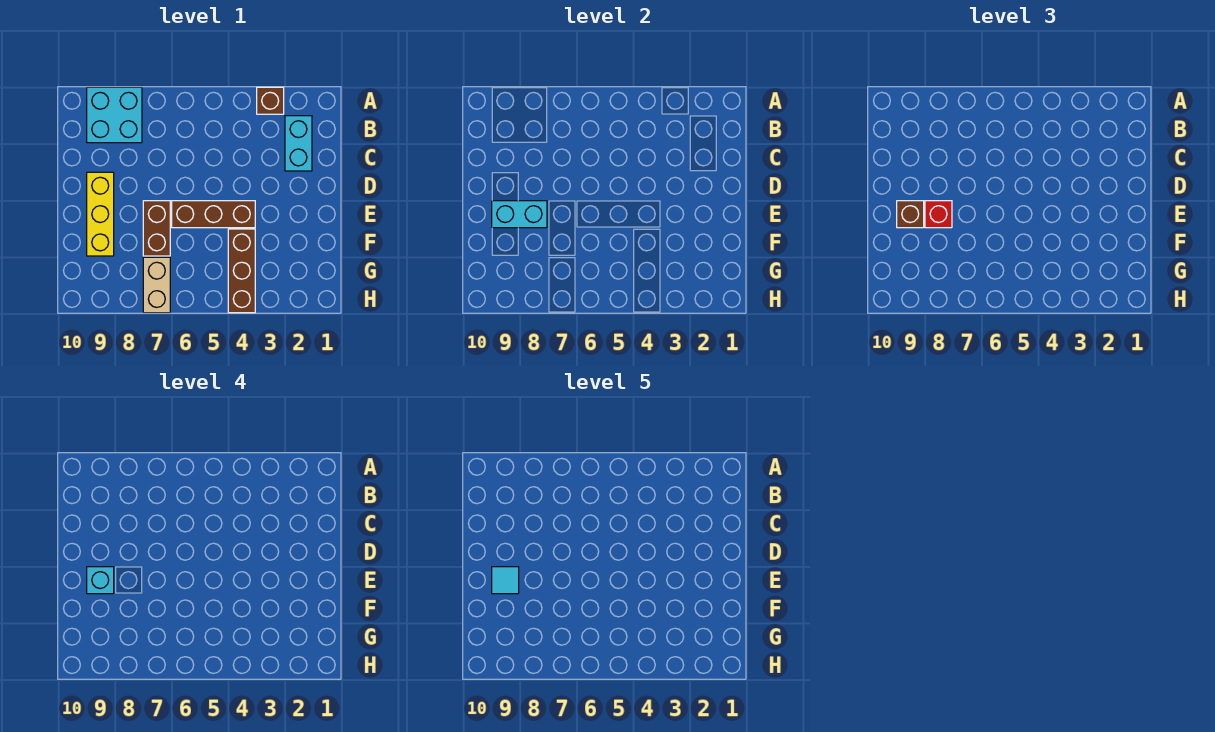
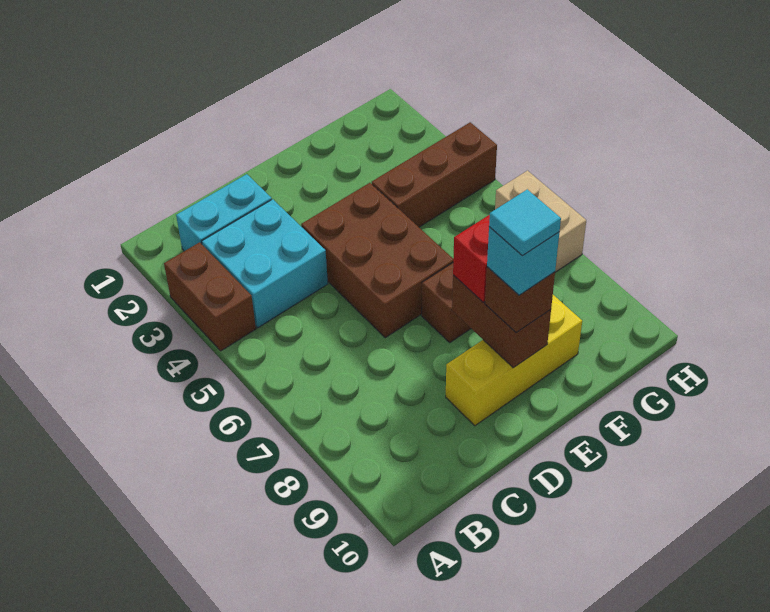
brown brick A3 level 1 -> brown brick A3:A4 level 1
cyan brick A8:B9 level 1 -> cyan brick B3:C4 level 1
brown brick E4:E6 level 1 -> brown brick D4:E6 level 1
cyan brick E8:E9 level 2 -> brown brick E8:E9 level 2
tan brick G7:H7 level 1 -> tan brick H6:H7 level 1

